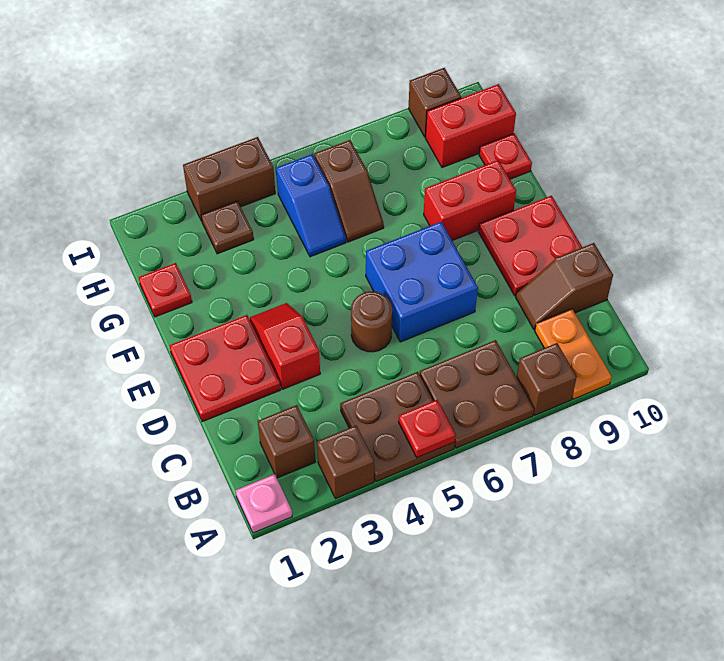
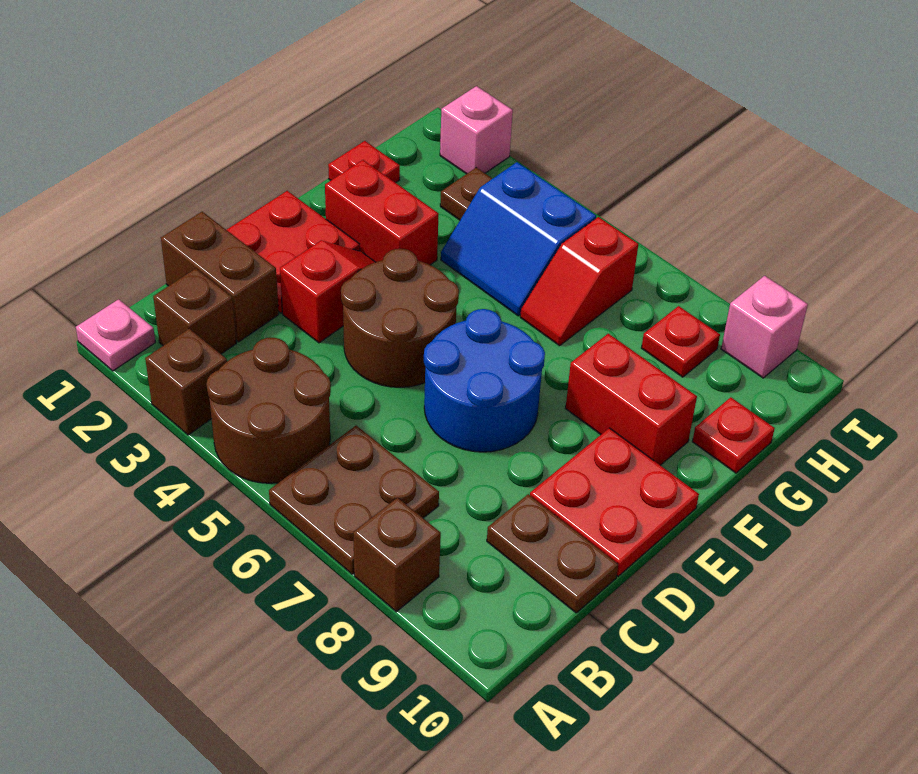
brown plate A4:B5 level 1 -> brown round brick A4:B5 level 1
red plate A5 level 2 -> red plate H8 level 1
orange plate A9:B9 level 1 -> none
brown slope C9:C10 level 1 top 10 -> brown plate C9:C10 level 1
brown round brick D5 level 1 -> brown round brick D4:E5 level 1
blue brick D6:E7 level 1 -> blue round brick D6:E7 level 1
blue slope G5:H5 level 1 top H -> blue slope G4:H5 level 1 top H
brown slope G6:H6 level 1 top H -> red slope G6:H6 level 1 top H
red brick H9:H10 level 1 -> red brick F2:F3 level 1
none -> pink brick I2 level 1
brown brick I3:I4 level 1 -> brown brick C1:C2 level 1
brown brick I9 level 1 -> pink brick I9 level 1

